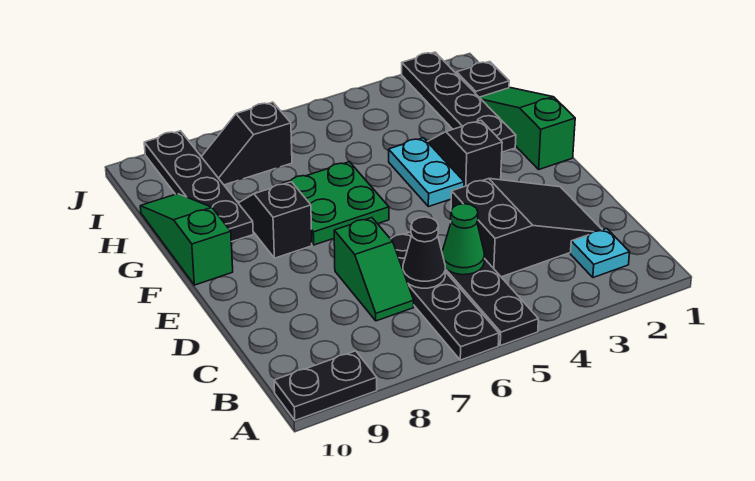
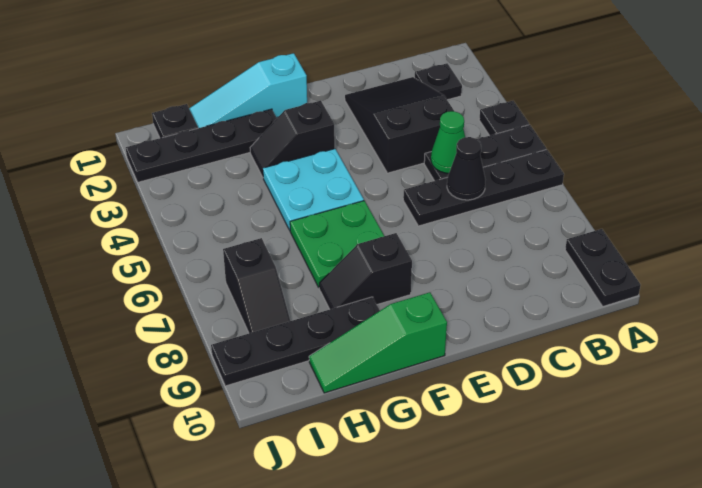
none -> black plate A4 level 1
cyan plate B2 level 1 -> black plate B2 level 1
green slope C7:D7 level 1 top D -> none
green slope F1:H1 level 1 top F -> cyan slope F1:H1 level 1 top F
cyan plate F4:G4 level 1 -> cyan plate F4:G5 level 1

